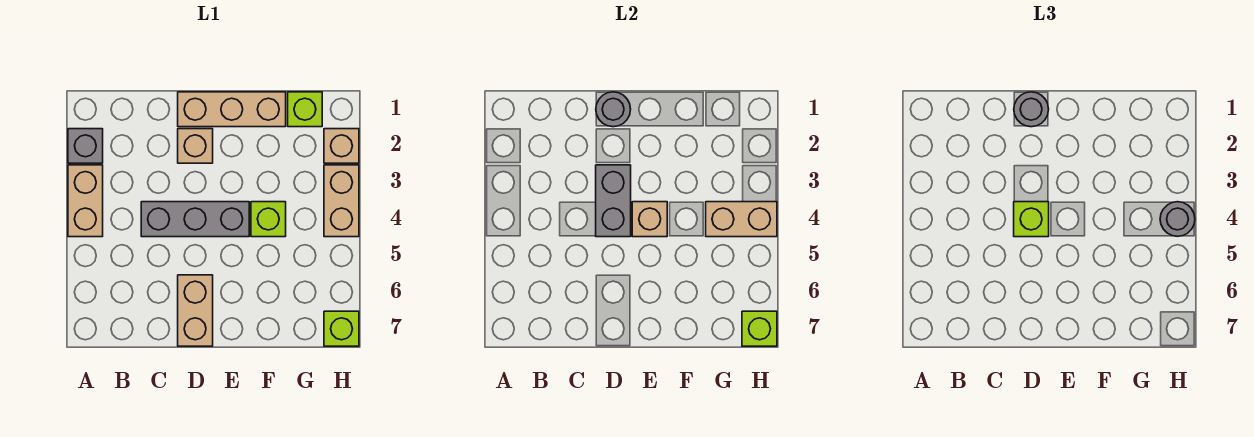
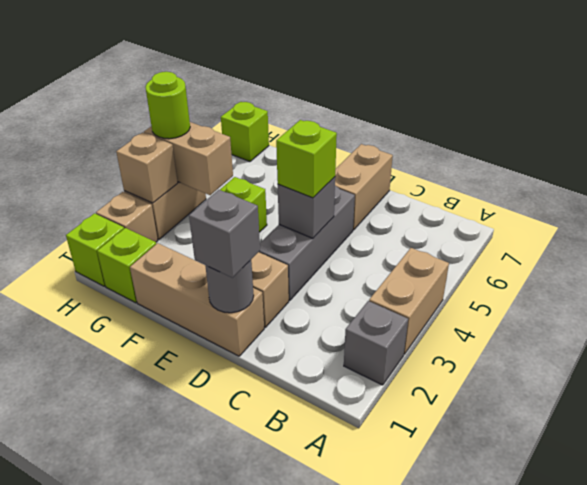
grey brick C4:E4 level 1 -> grey brick D3:D5 level 1
grey round brick D1 level 3 -> grey brick D1 level 3
grey brick D3:D4 level 2 -> grey brick D4 level 2
tan brick E4 level 2 -> tan brick H3 level 2
grey round brick H4 level 3 -> lime round brick H4 level 3
lime brick H7 level 2 -> lime brick H1 level 1

